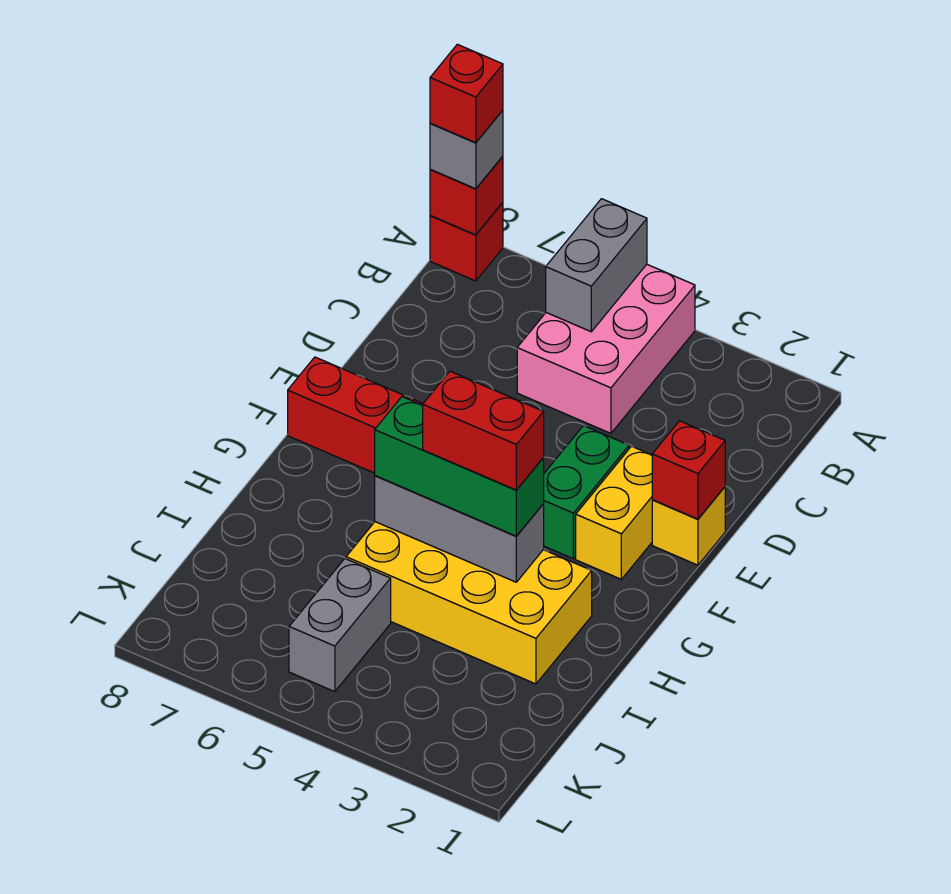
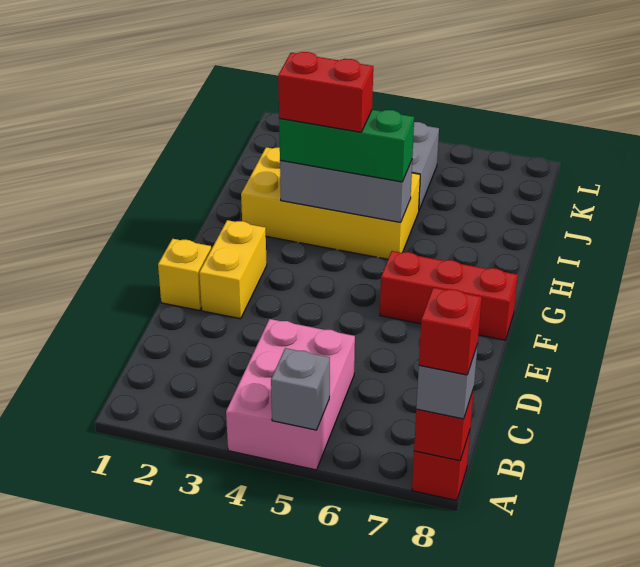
grey brick A5:B5 level 2 -> grey brick A5 level 2
red brick E1 level 2 -> none
green brick E3:F3 level 1 -> none

